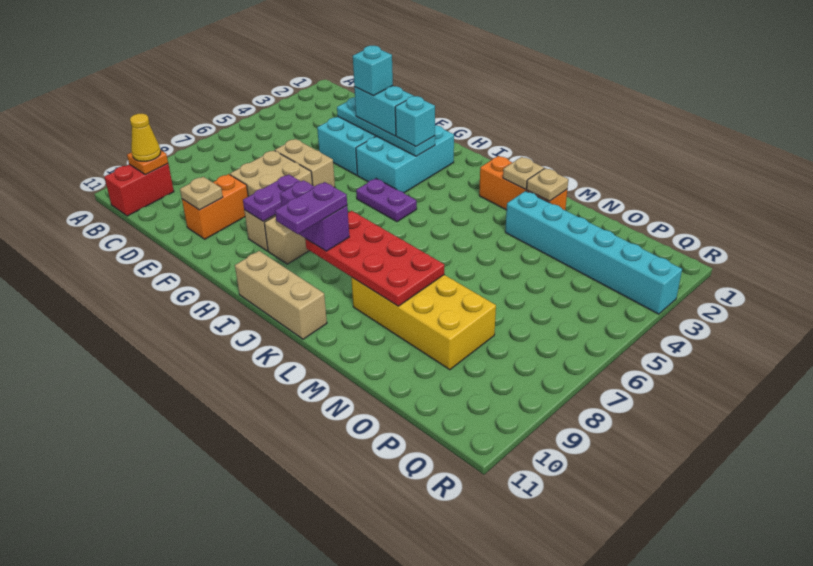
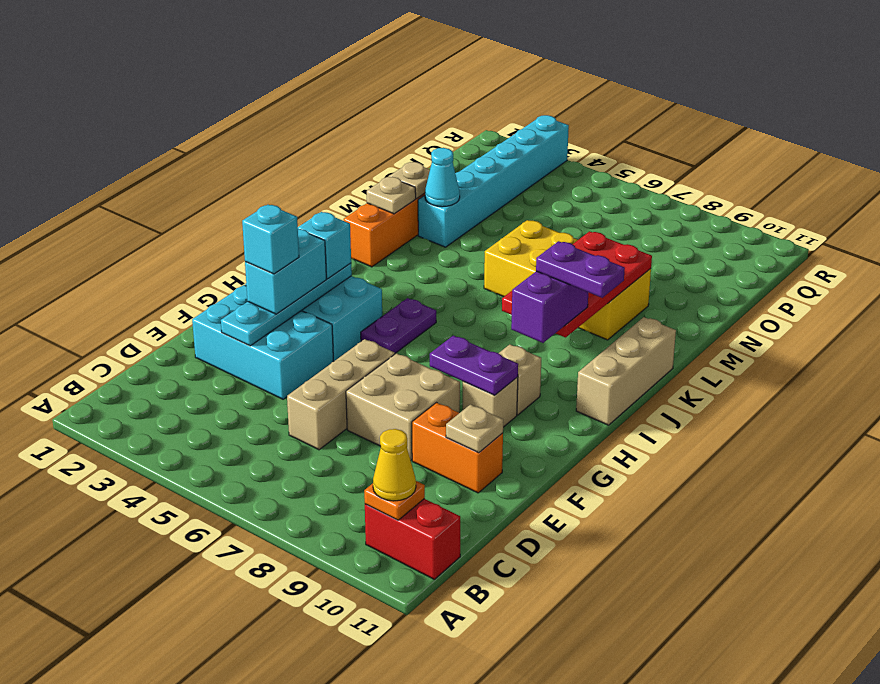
tan brick E6:F6 level 1 -> tan brick D6:F6 level 1
yellow brick L8:O9 level 1 -> yellow brick L6:M9 level 1
none -> cyan cone M3 level 2

